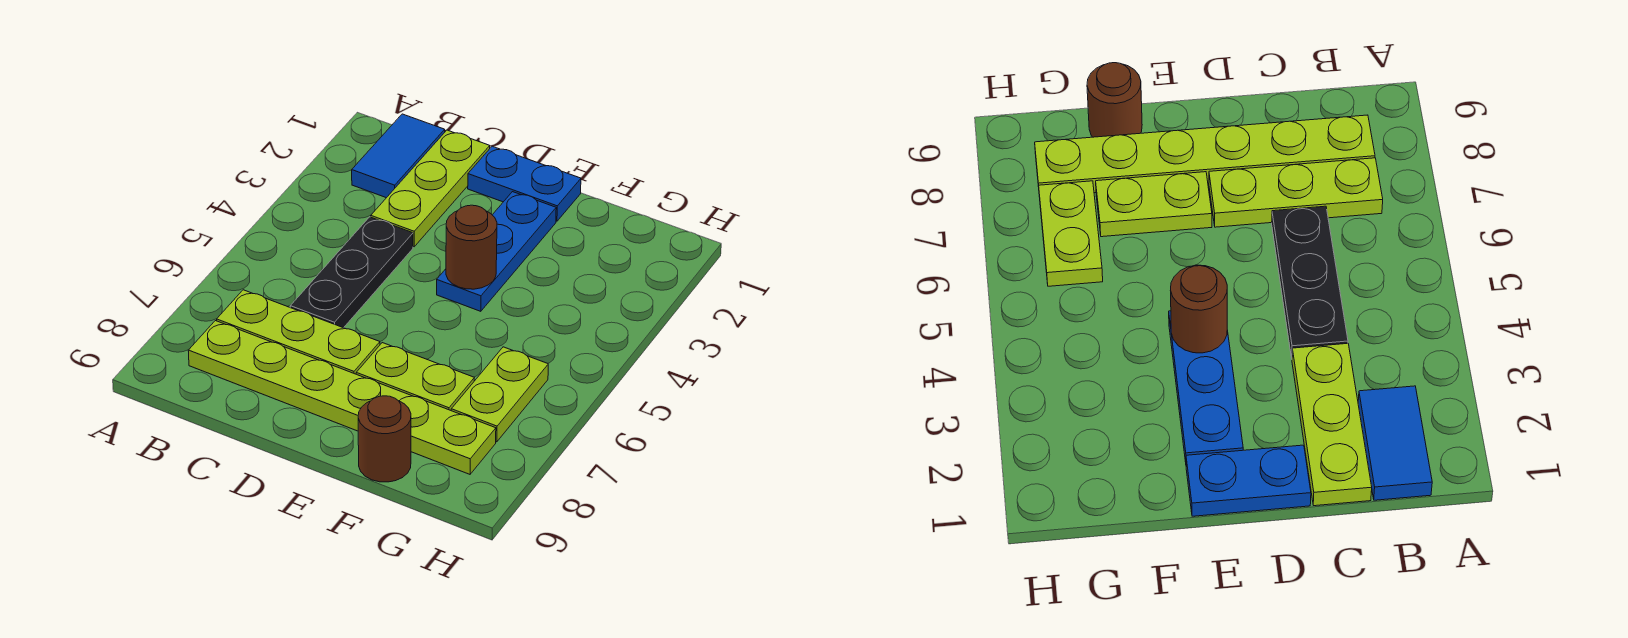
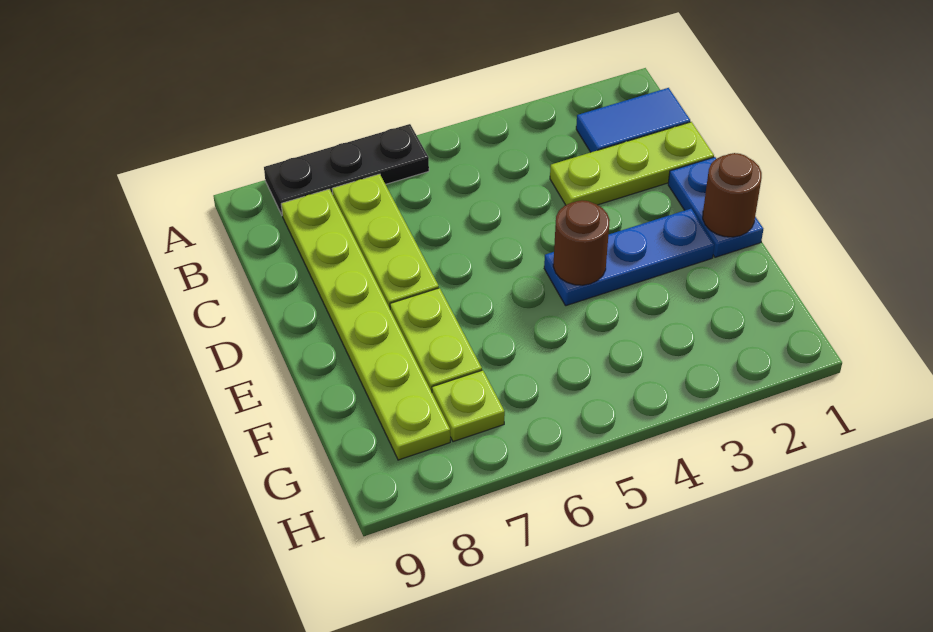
black plate C4:C6 level 1 -> black plate A6:A8 level 1
brown round brick F9 level 1 -> brown round brick E1 level 2
lime plate G6:G7 level 1 -> lime plate G7 level 1

